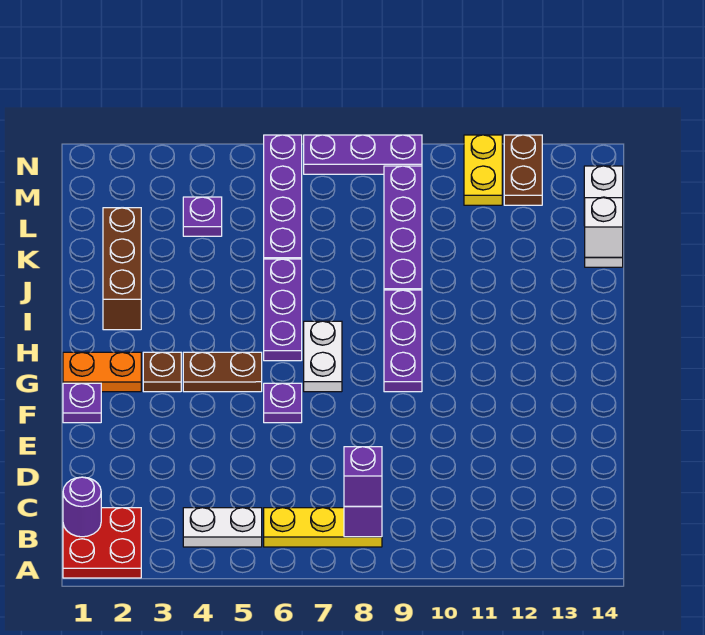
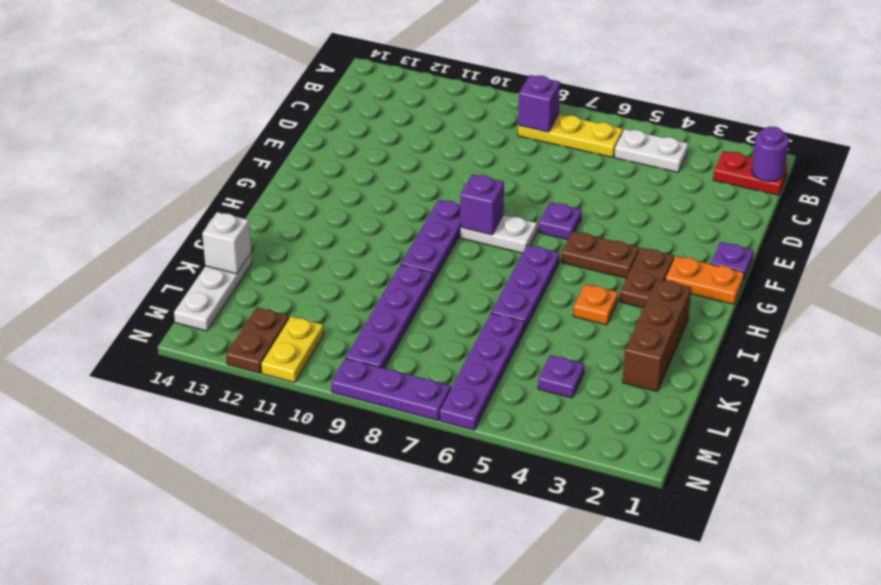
red plate A1:B2 level 1 -> red plate B1:B2 level 1
purple brick B8 level 3 -> purple brick G8 level 2
brown plate G3 level 1 -> brown plate G3:H3 level 1
white plate G7:H7 level 1 -> white plate G7:G8 level 1
none -> orange plate I4 level 1

